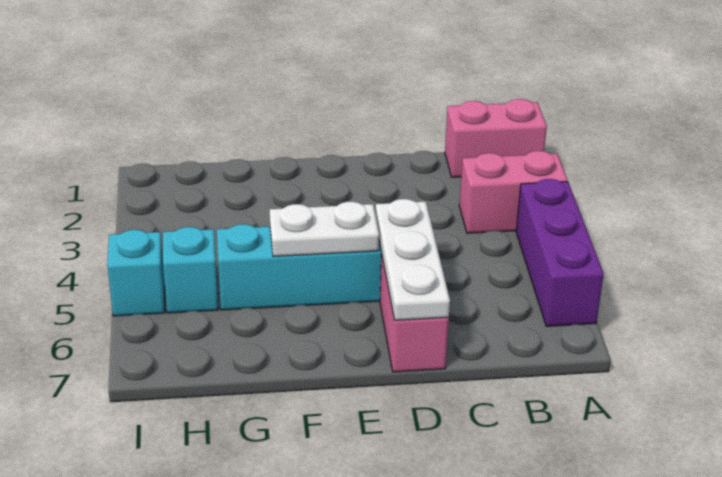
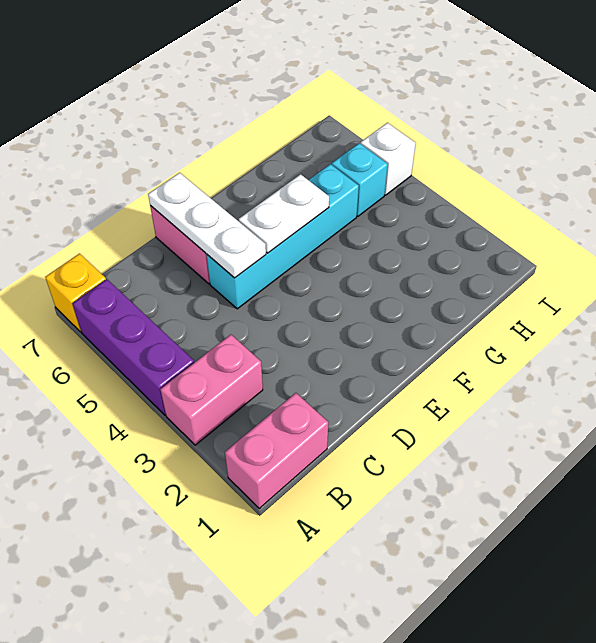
none -> yellow brick A7 level 1
cyan brick I5 level 1 -> white brick I5 level 1

